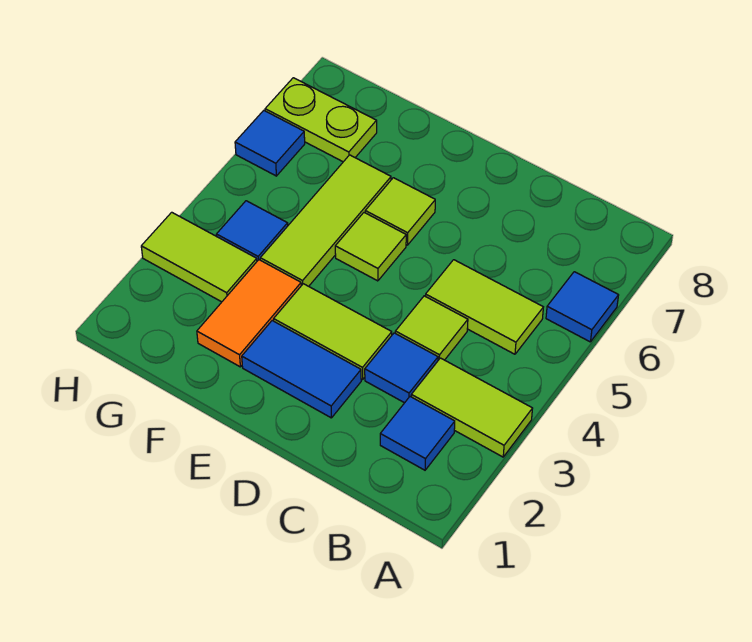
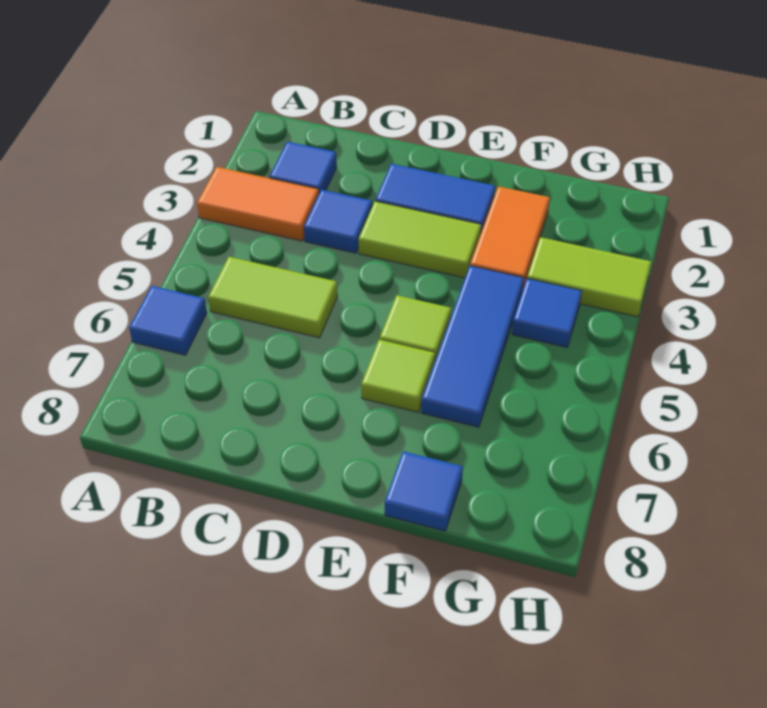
lime tile A3:B3 level 1 -> orange tile A3:B3 level 1
lime tile C4 level 1 -> none
lime tile F4:F6 level 1 -> blue tile F4:F6 level 1
lime plate G7:H7 level 1 -> none
blue tile H6 level 1 -> blue tile F8 level 1

